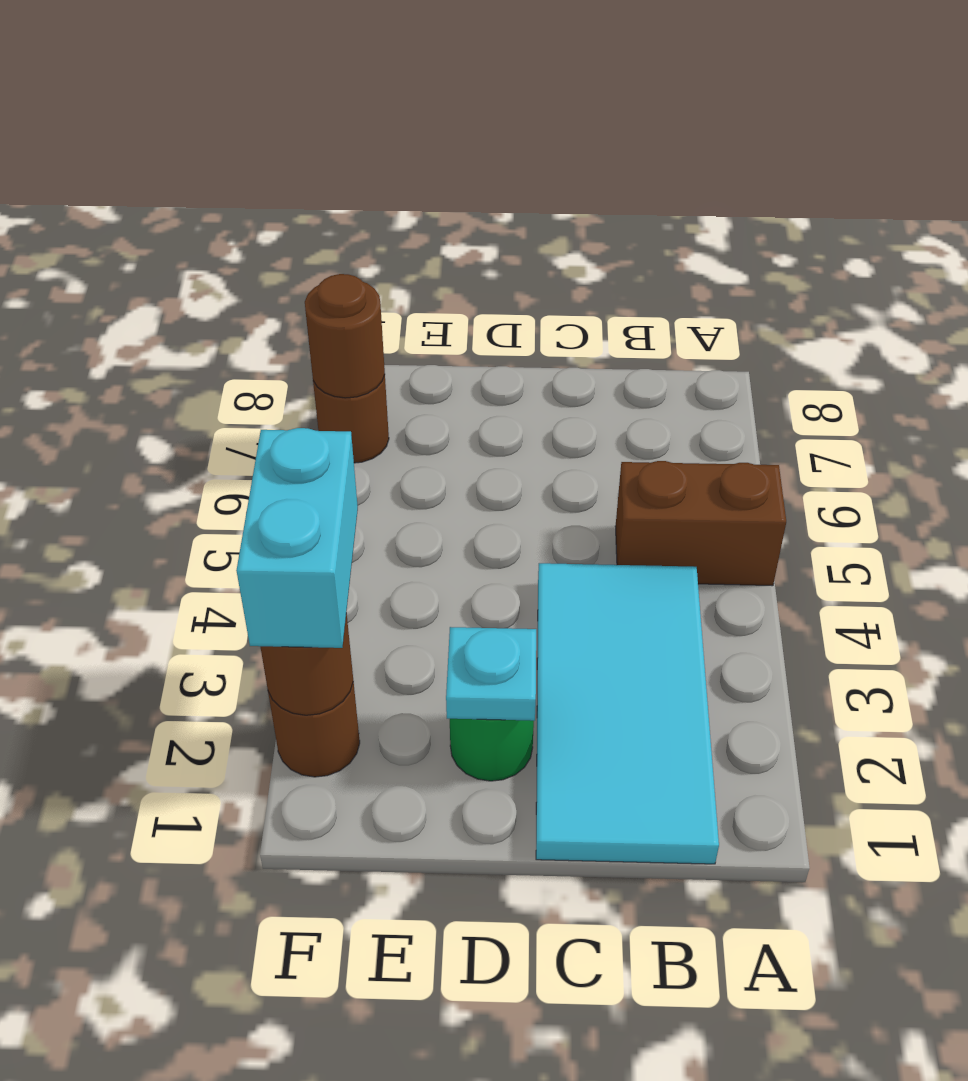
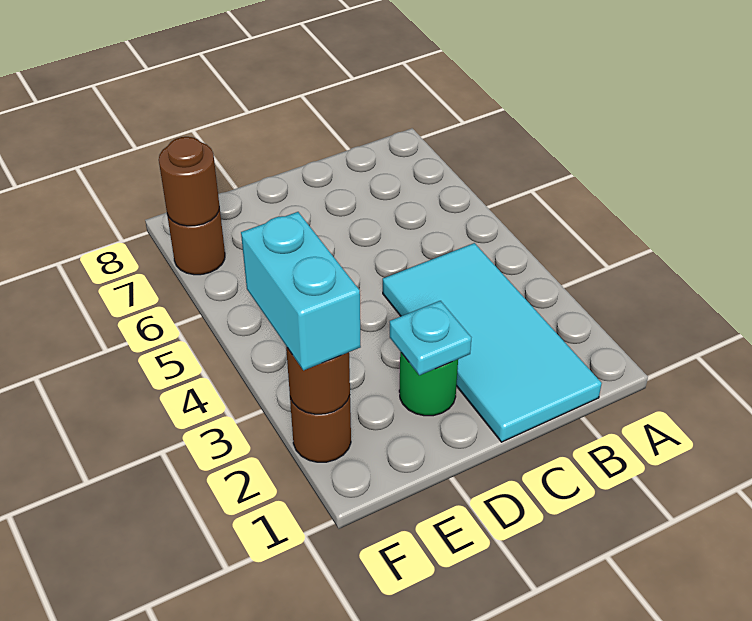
brown brick A5:B5 level 1 -> none

